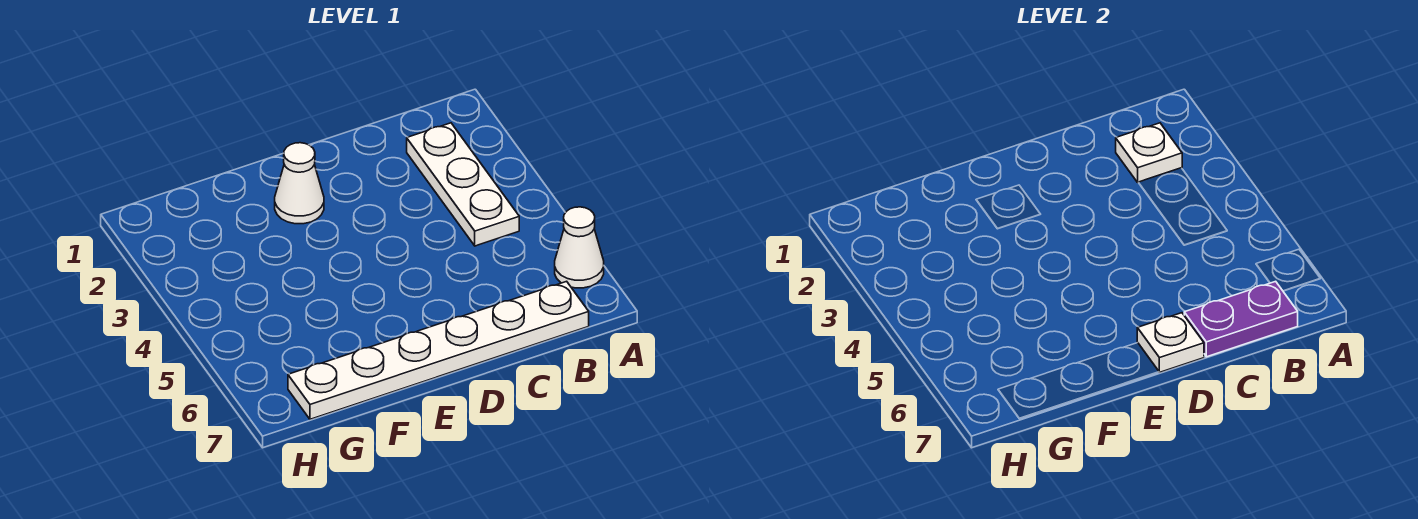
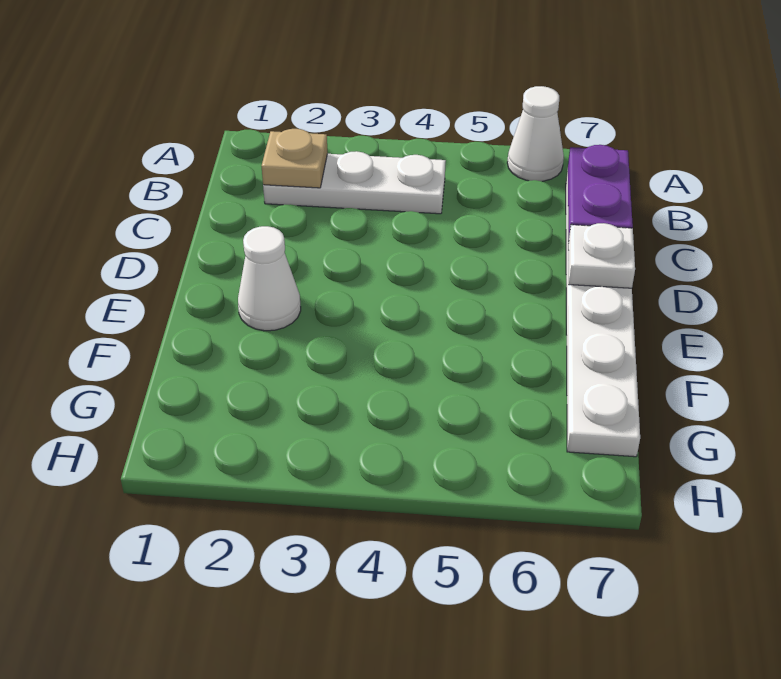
white plate B2 level 2 -> tan plate B2 level 2

